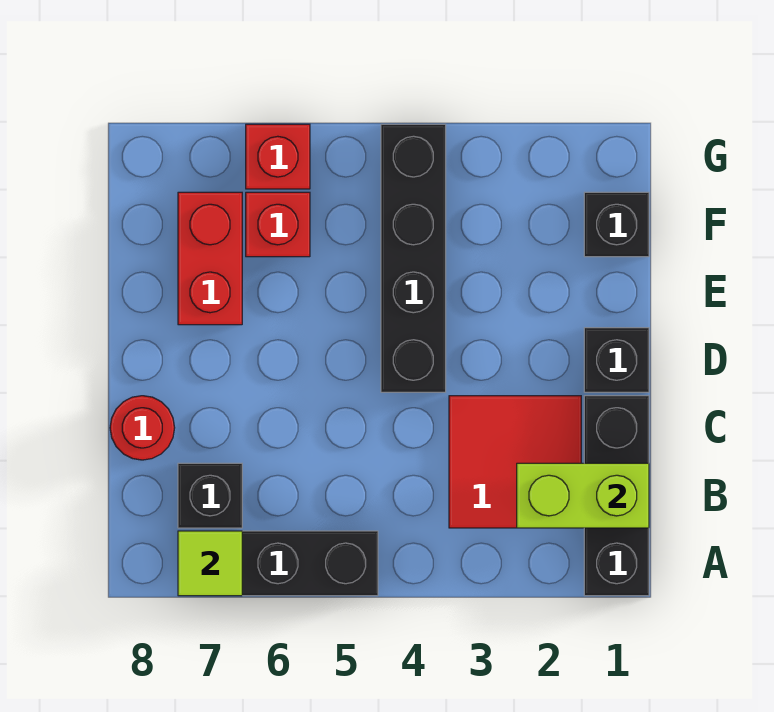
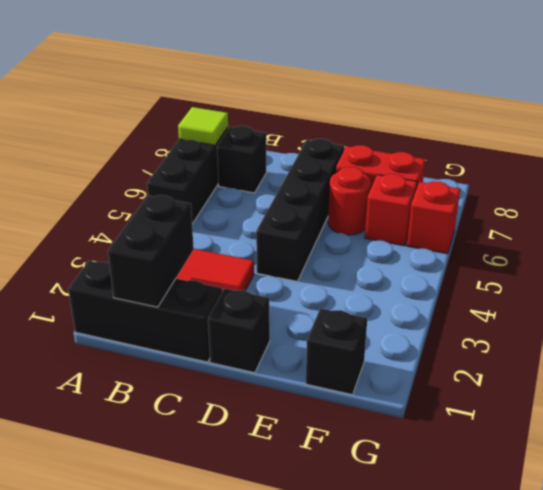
lime brick B1:B2 level 2 -> black brick B1:B2 level 2
red round brick C8 level 1 -> red round brick E6 level 1
black brick D4:G4 level 1 -> black brick D4:D7 level 1

